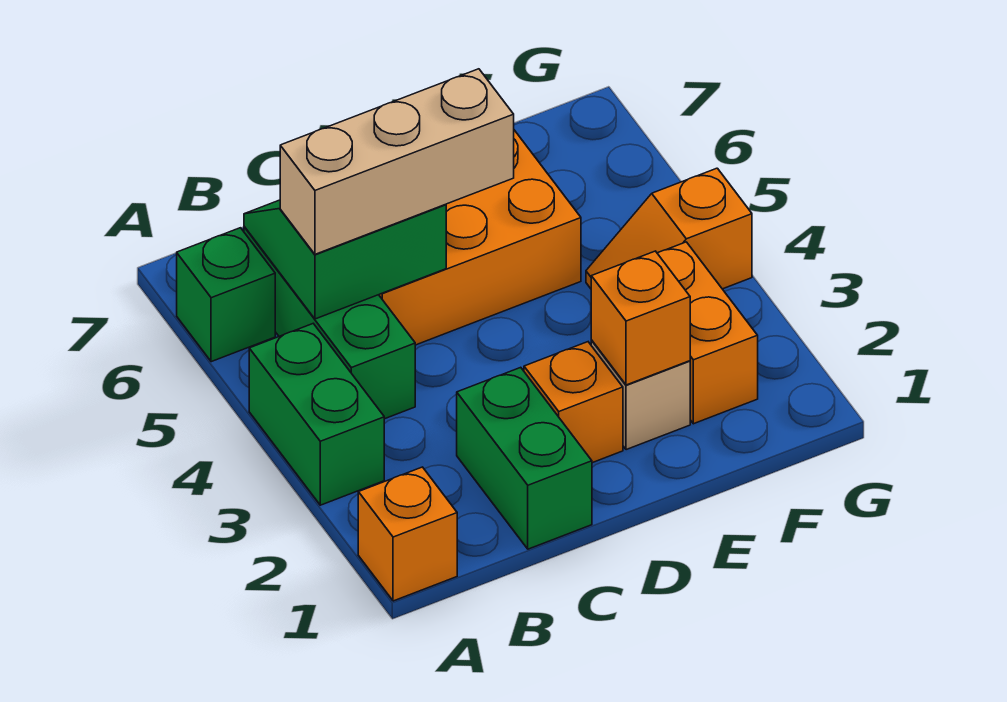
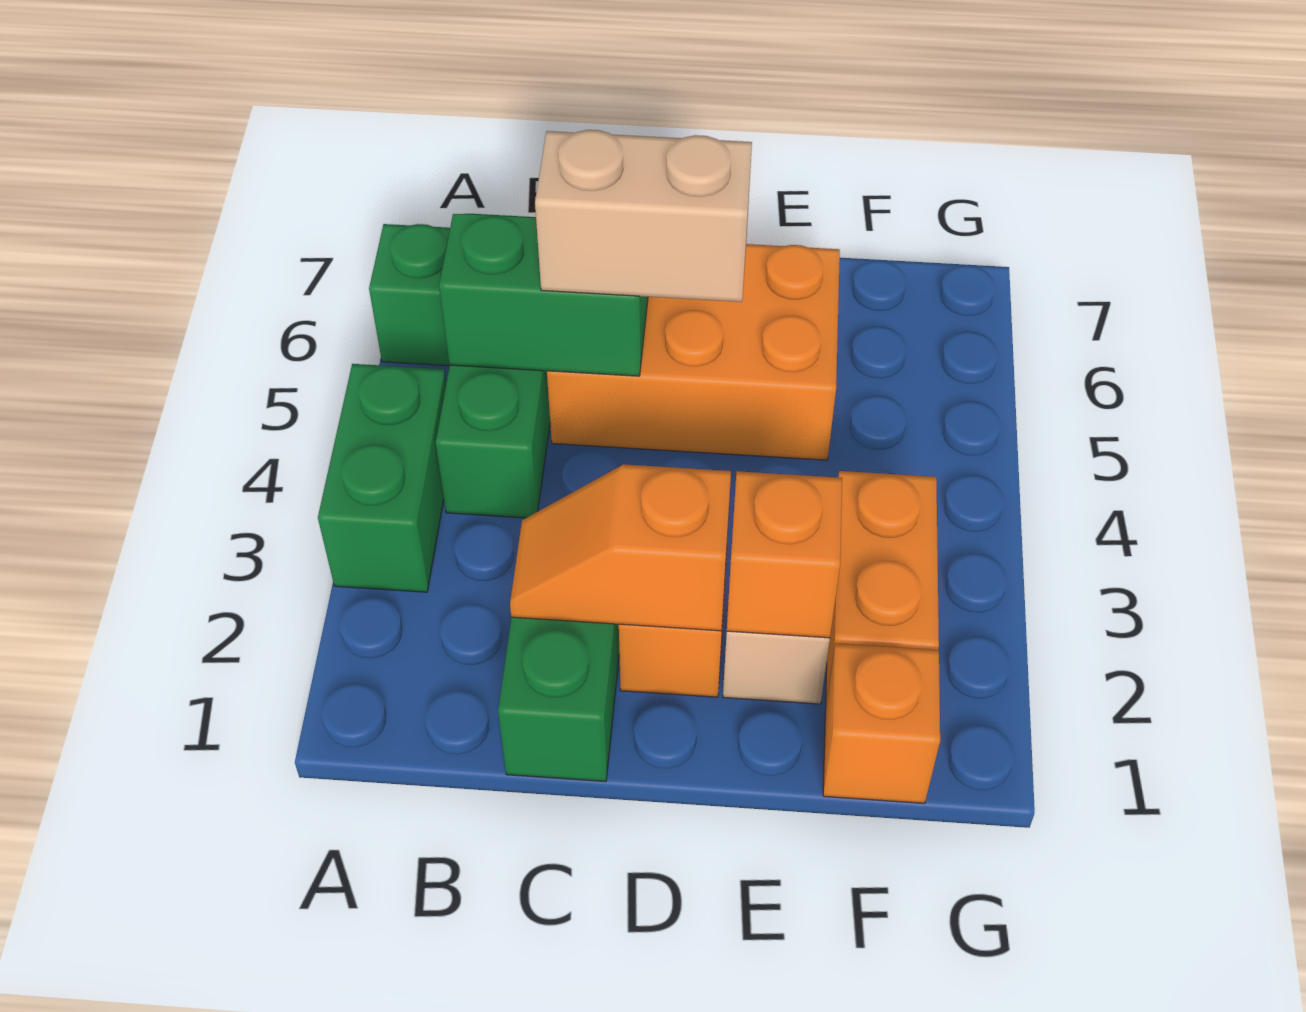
orange brick A1 level 1 -> orange brick F1 level 1
tan brick B5:D5 level 3 -> tan brick C5:D5 level 3
orange slope F4:G4 level 1 top G -> orange slope C2:D2 level 2 top D

